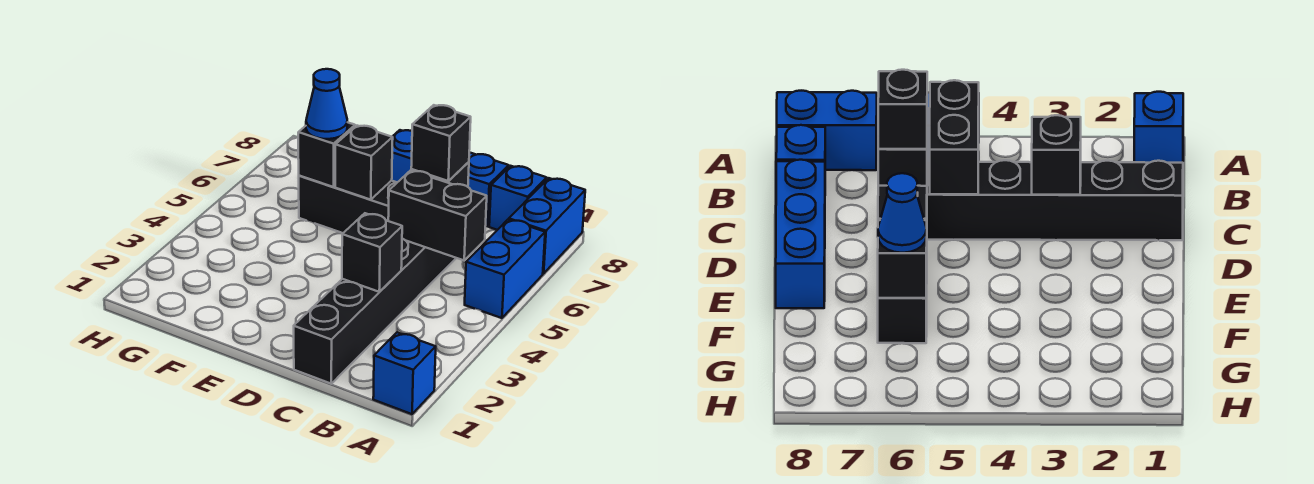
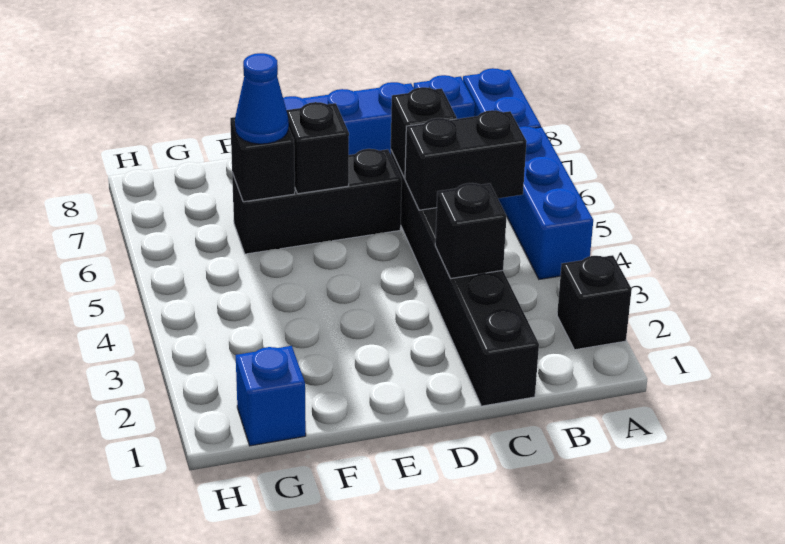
blue brick A1 level 1 -> blue brick G1 level 1
blue brick A5:A6 level 1 -> blue brick A4:A6 level 1
black brick C6 level 3 -> black brick A2 level 1

